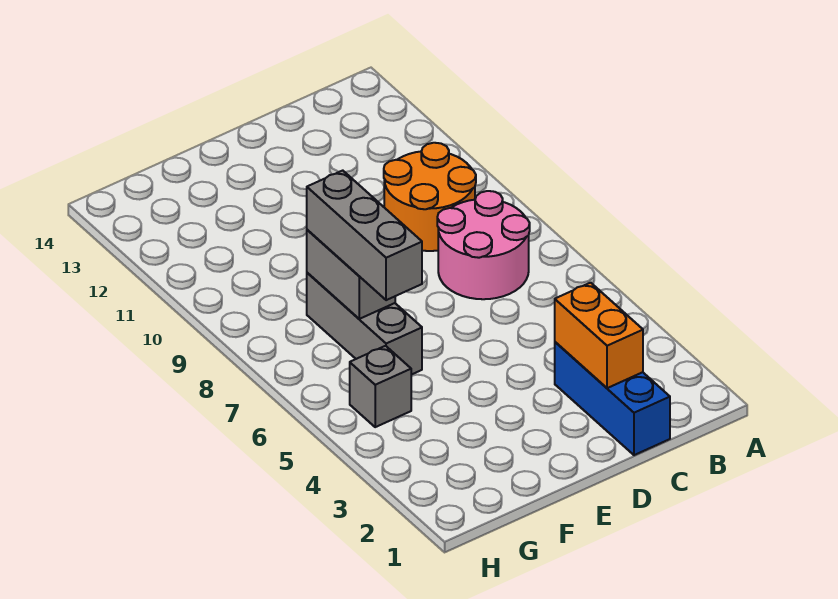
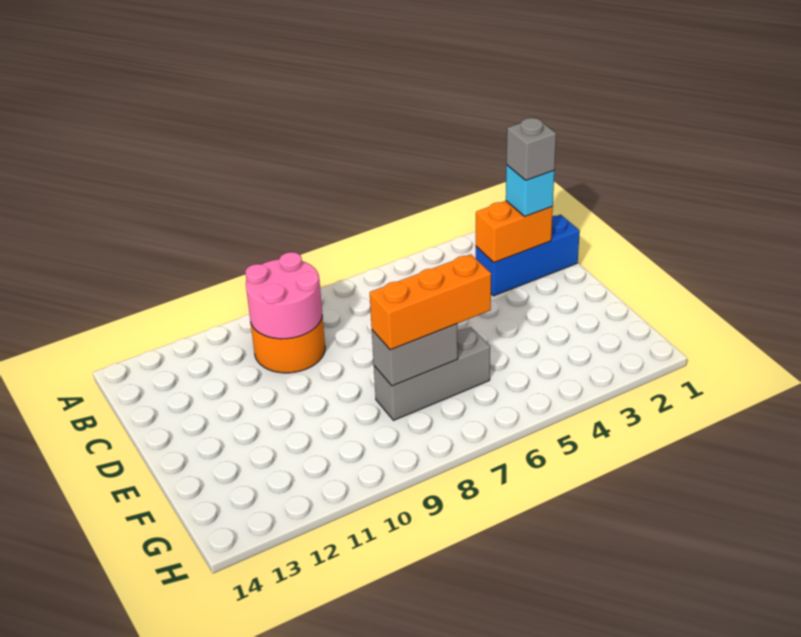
pink round brick B7:C8 level 1 -> pink round brick B9:C10 level 2
none -> cyan brick C2 level 3
grey brick F6:F8 level 3 -> orange brick F6:F8 level 3
grey brick G5 level 1 -> grey brick C2 level 4

